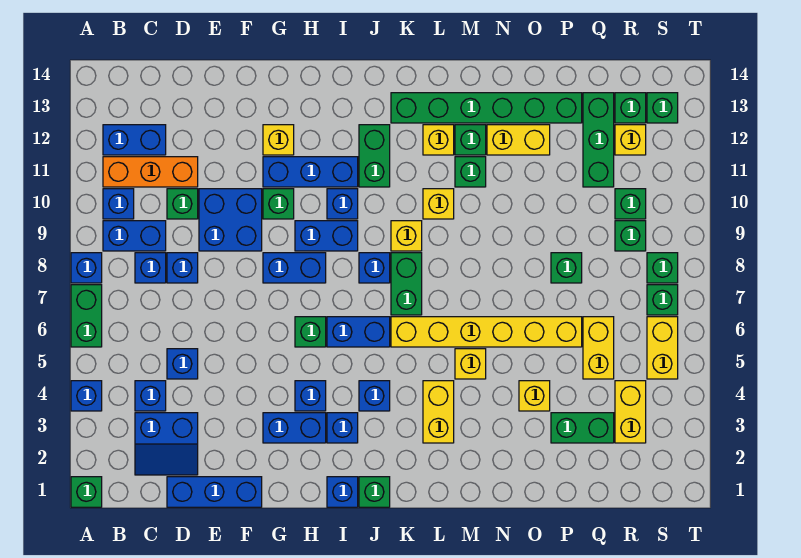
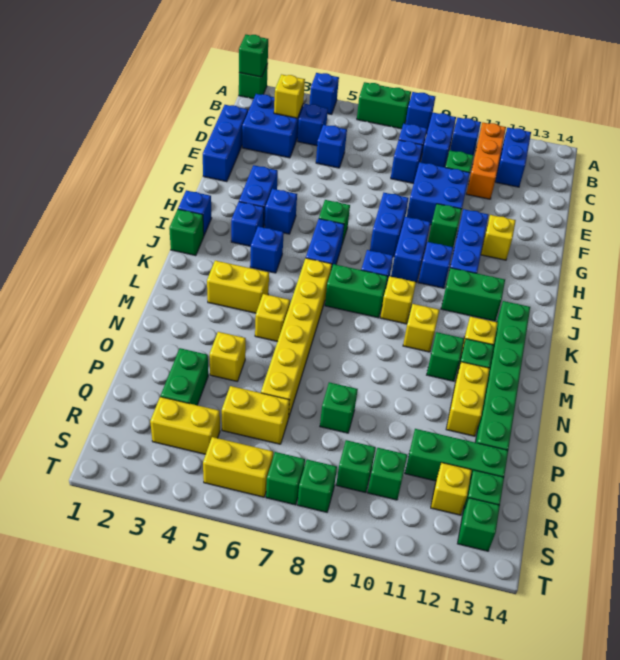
none -> green brick A1 level 2
blue slope C2:D3 level 1 top 3 -> blue brick C2:D3 level 1
none -> yellow brick C3 level 2

